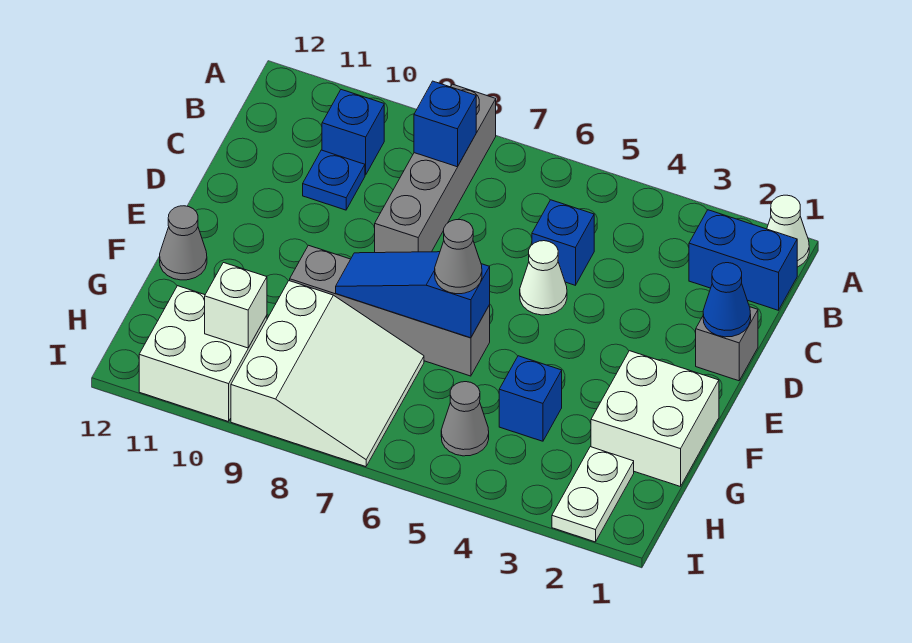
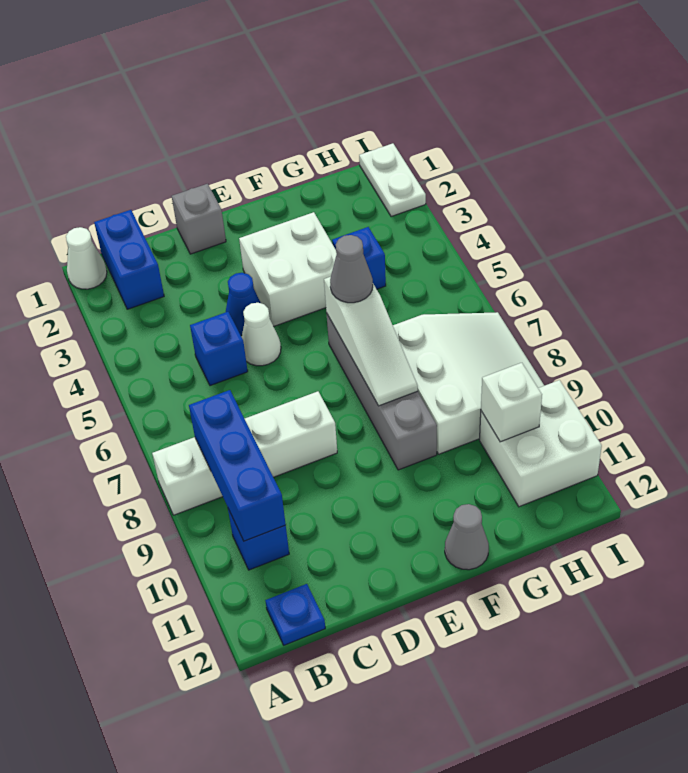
grey brick A8:D8 level 1 -> white brick A8:D8 level 1
blue brick B8 level 2 -> blue brick B8:B10 level 2
blue plate C10 level 1 -> blue plate B12 level 1
blue cone D1 level 2 -> blue cone D4 level 1
white brick F1:G2 level 1 -> white brick E3:F4 level 1
blue slope F6:F8 level 2 top 6 -> white slope F6:F8 level 2 top 6
white slope G7:I9 level 1 top 9 -> white slope G7:I9 level 1 top G
white plate H2:I2 level 1 -> white plate I1:I2 level 1
grey cone H5 level 1 -> none

